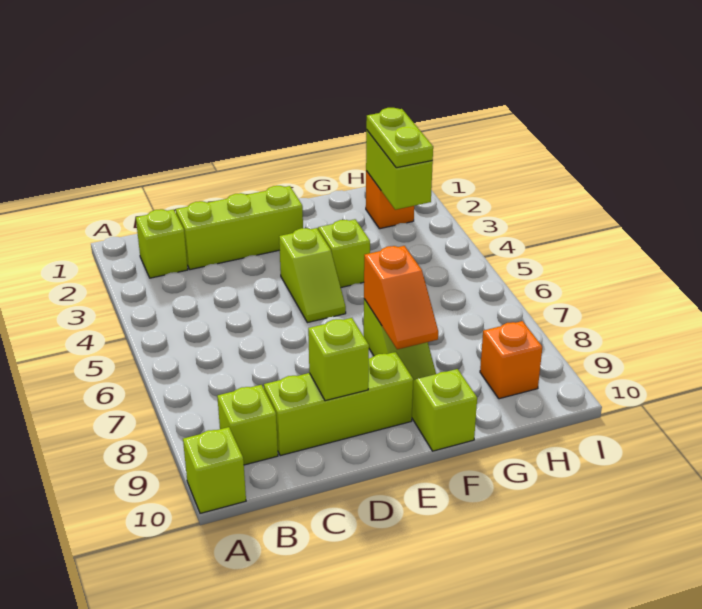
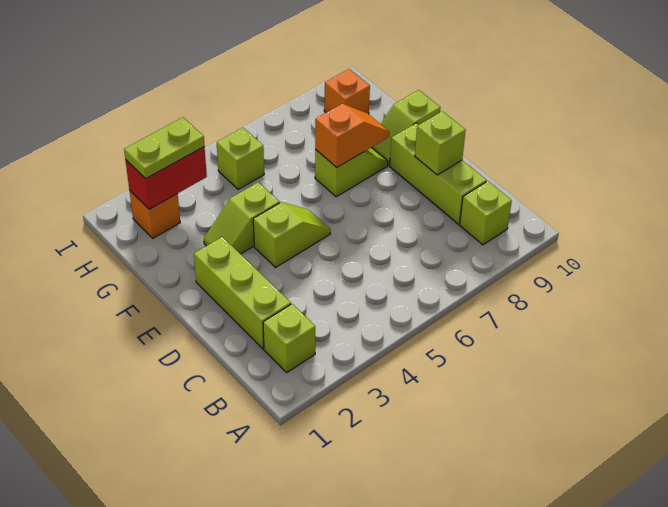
lime brick A10 level 1 -> lime brick H5 level 1
lime brick H2:H3 level 2 -> red brick H2:H3 level 2

